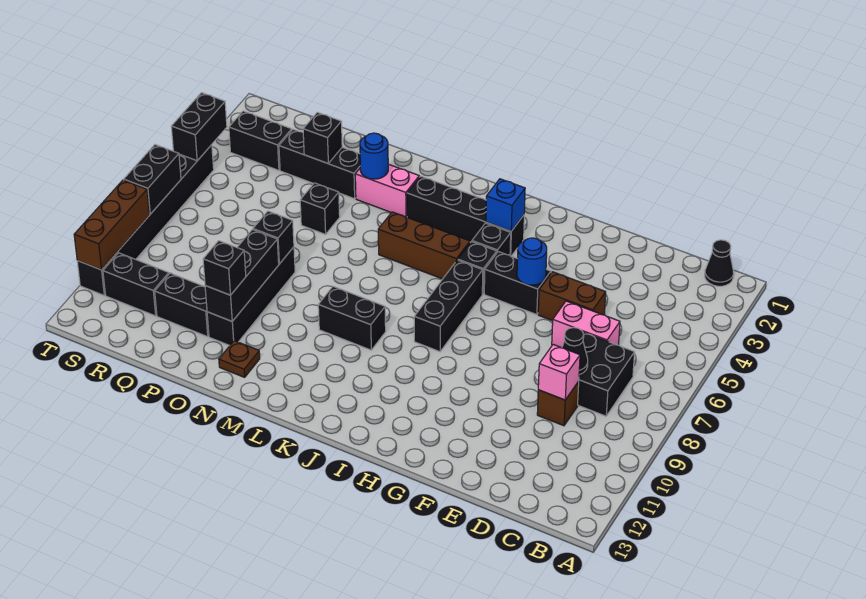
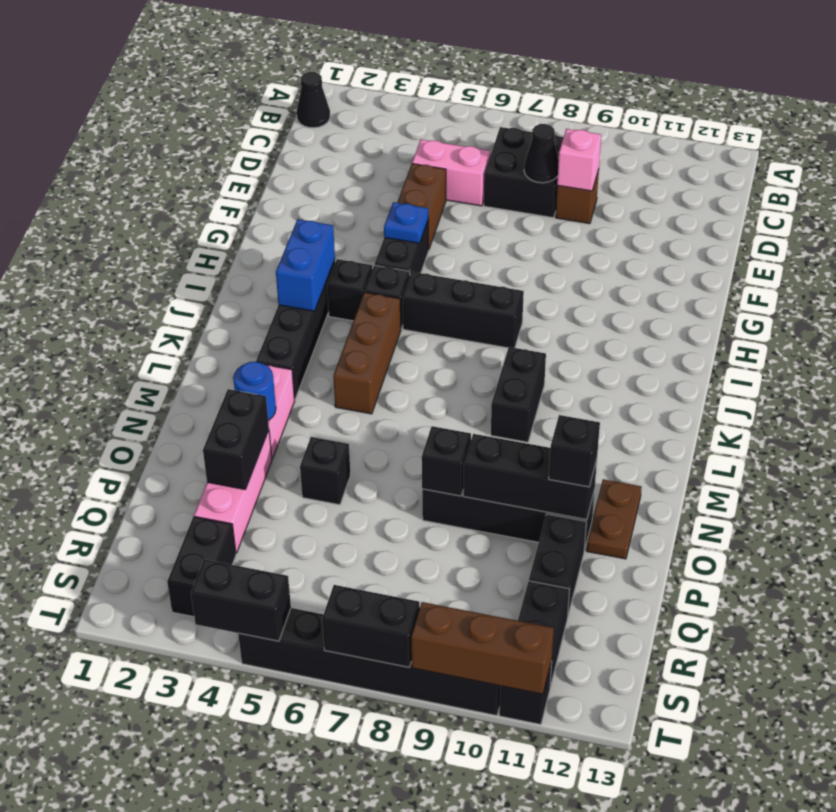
pink brick D6:E6 level 1 -> pink brick D5:D6 level 1
blue round brick G5 level 2 -> blue plate G5 level 2
blue brick I3 level 2 -> blue brick I3:J3 level 2
brown plate N12 level 1 -> brown plate N12:O12 level 1
black brick O3:Q3 level 1 -> pink brick O3:Q3 level 1
black brick P3 level 2 -> black brick O3:P3 level 2

